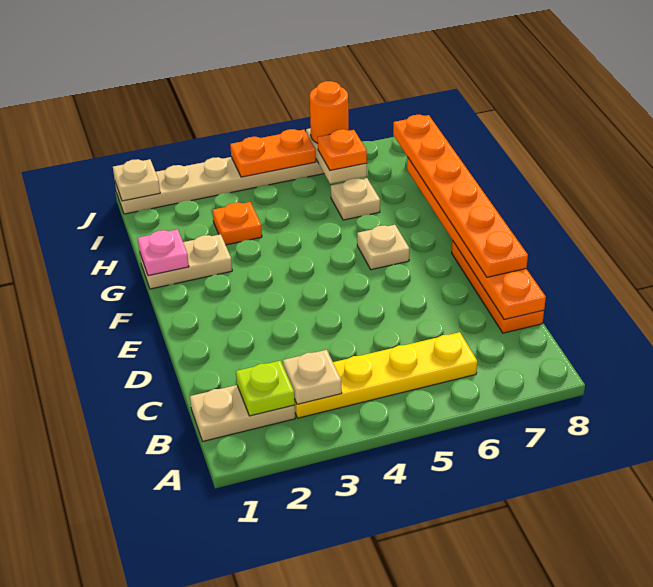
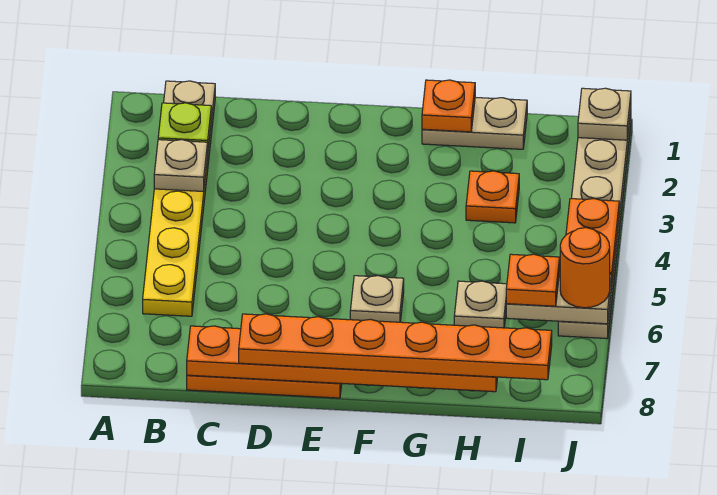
tan plate G1:G2 level 1 -> tan plate G1:H1 level 1
pink plate G1 level 2 -> orange plate G1 level 2

